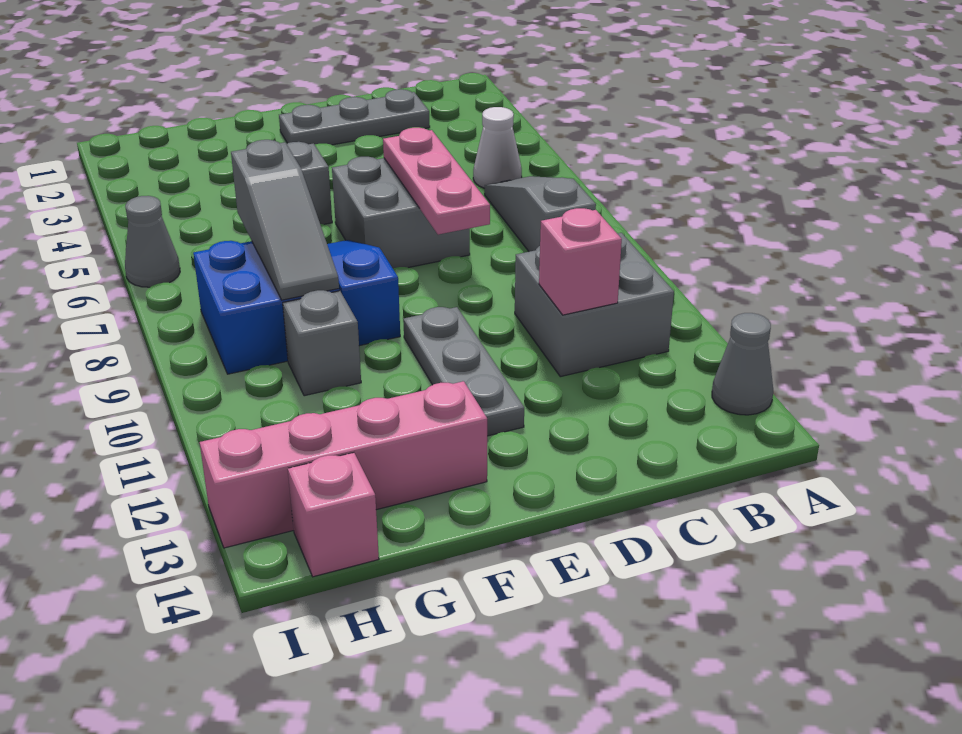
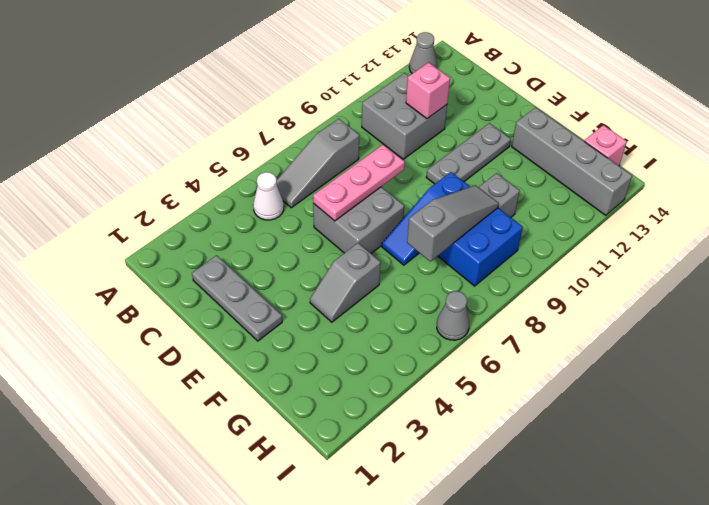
pink brick F13:I13 level 1 -> grey brick F13:I13 level 1

